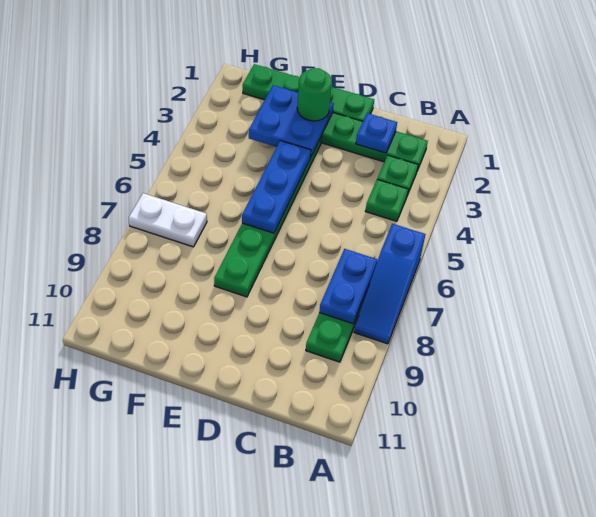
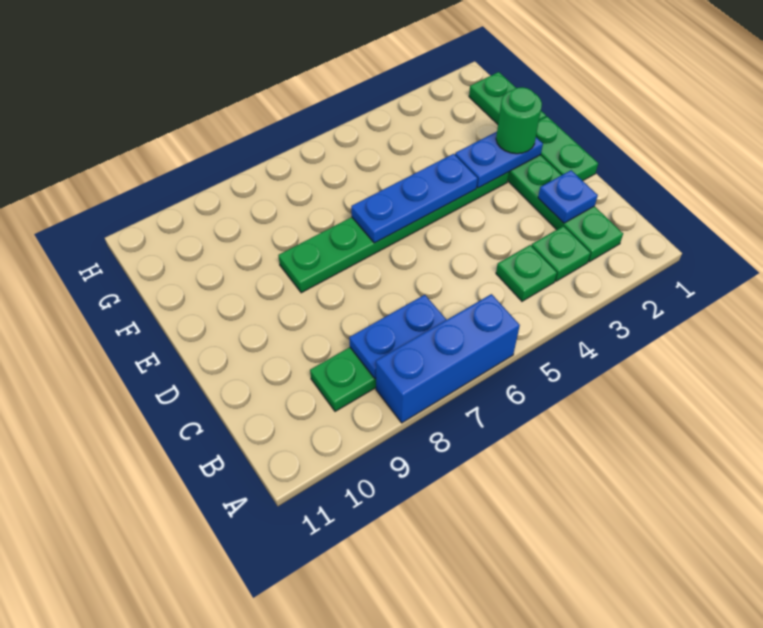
blue slope A6:A8 level 1 top 6 -> blue brick A6:A8 level 1
blue plate E2:F3 level 2 -> blue plate E2:E3 level 2
white plate G7:H7 level 1 -> none

